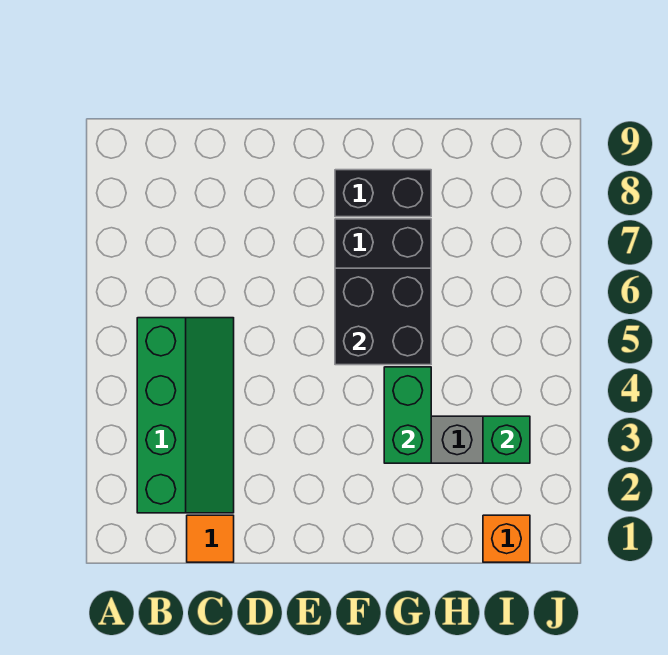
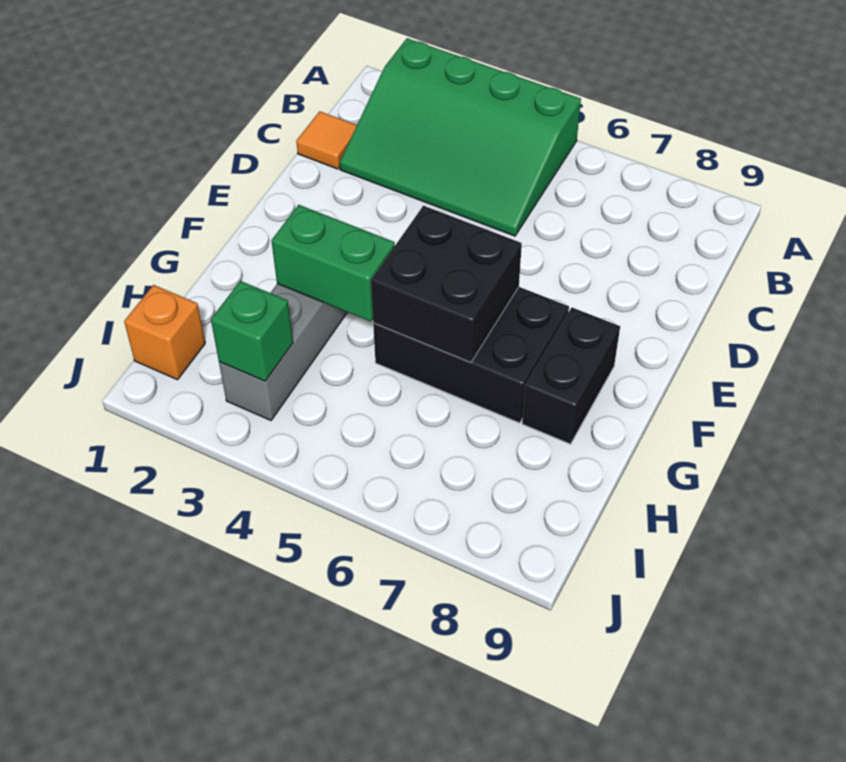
green slope B2:C5 level 1 top B -> green slope A2:C5 level 1 top A

